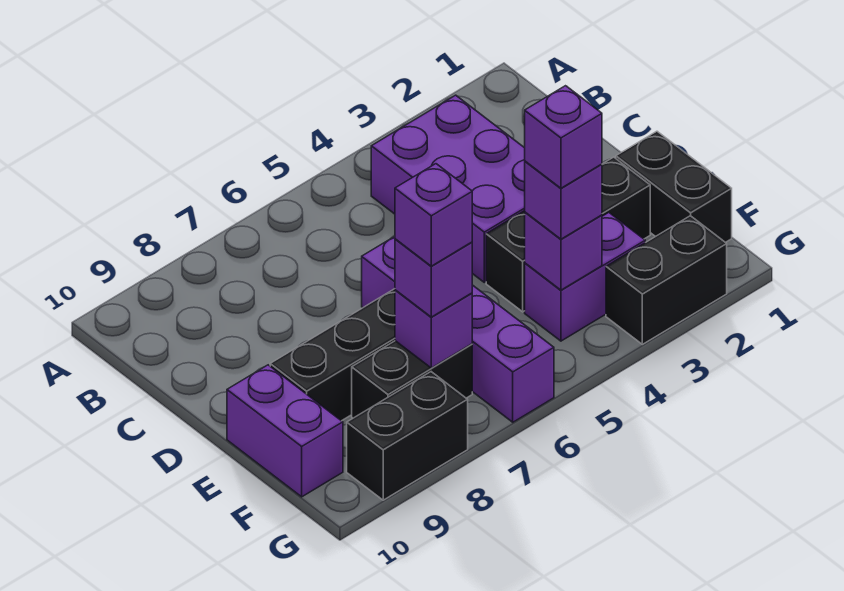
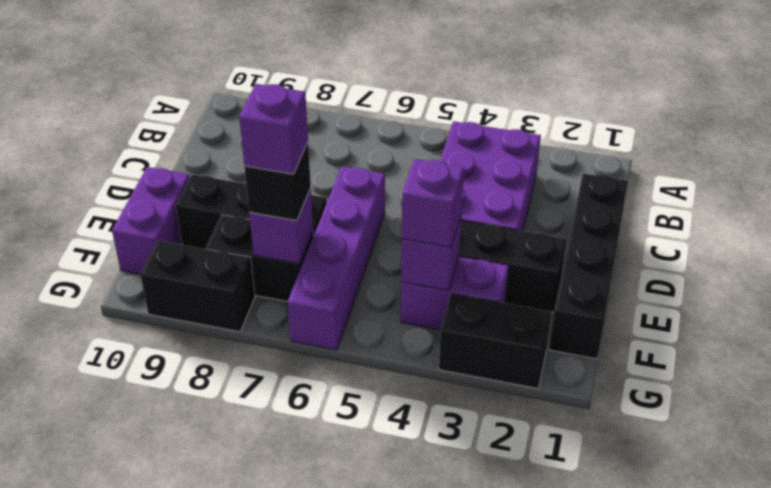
black brick E1:F1 level 1 -> black brick C1:F1 level 1
purple brick F4 level 4 -> none
purple brick F7 level 3 -> black brick F7 level 3

